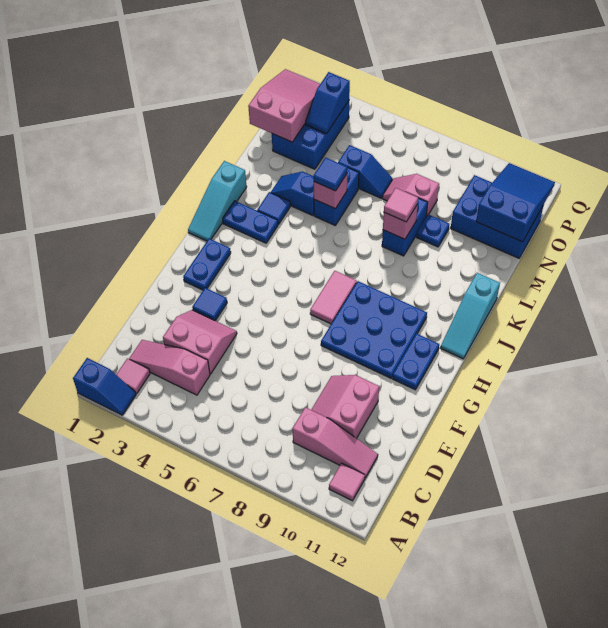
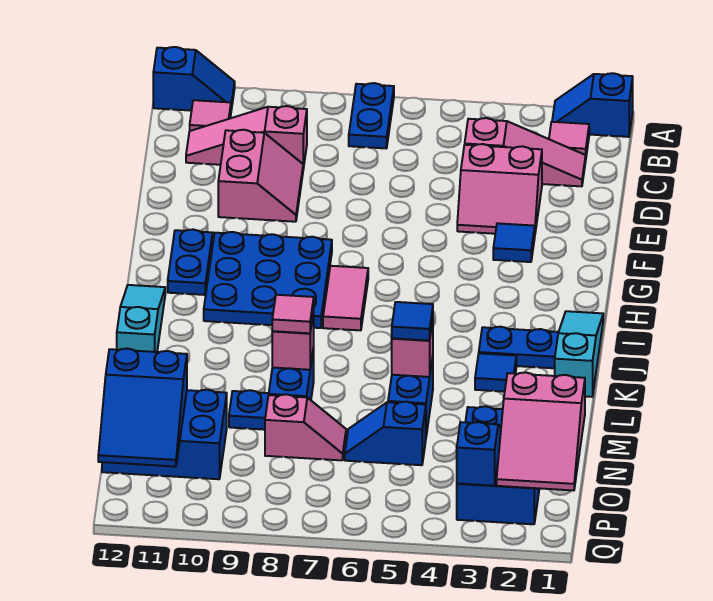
blue plate G2:H2 level 1 -> blue plate A7:B7 level 1
blue slope L3:L4 level 1 top 4 -> blue slope A11:A12 level 1 top 12

